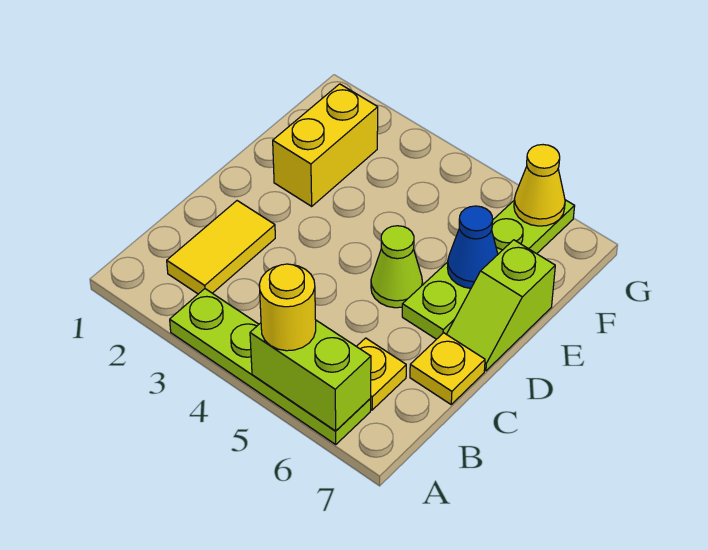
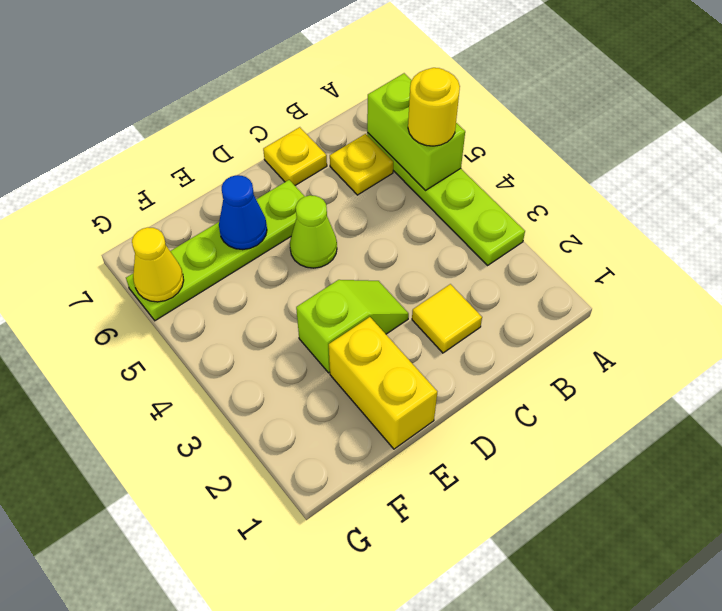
yellow tile B2:C2 level 1 -> yellow tile C2 level 1
lime slope D7:E7 level 1 top E -> lime slope D3:E3 level 1 top E
yellow brick E2:F2 level 1 -> yellow brick E1:E2 level 1

